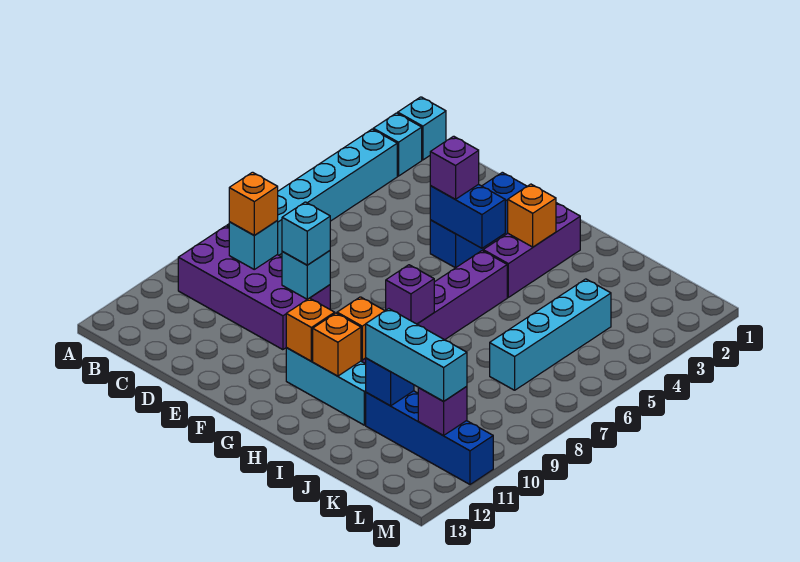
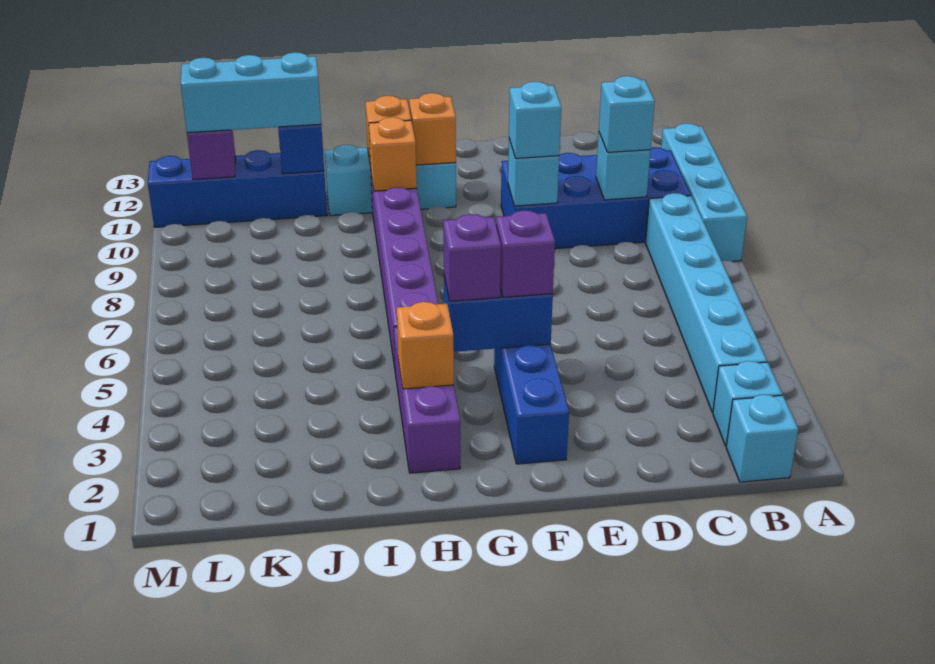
purple brick B9:E10 level 1 -> blue brick B9:E10 level 1
orange brick C9 level 3 -> cyan brick C9 level 3
purple brick H8 level 2 -> purple brick G4 level 3
cyan brick K4:K7 level 1 -> cyan brick A8:A11 level 1

